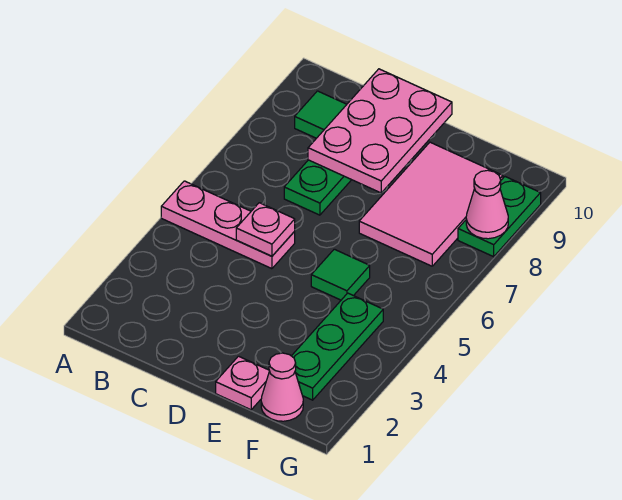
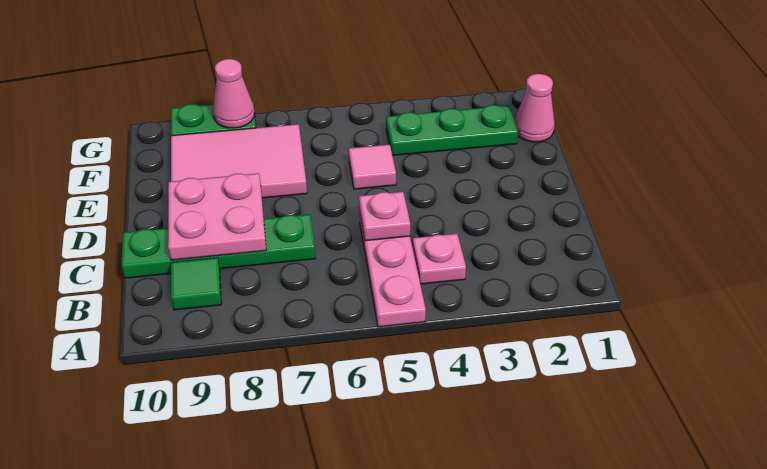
pink plate C8:D10 level 2 -> pink plate C8:D9 level 2
pink plate E1 level 1 -> pink plate B4 level 1
green tile E5 level 1 -> pink tile E5 level 1

